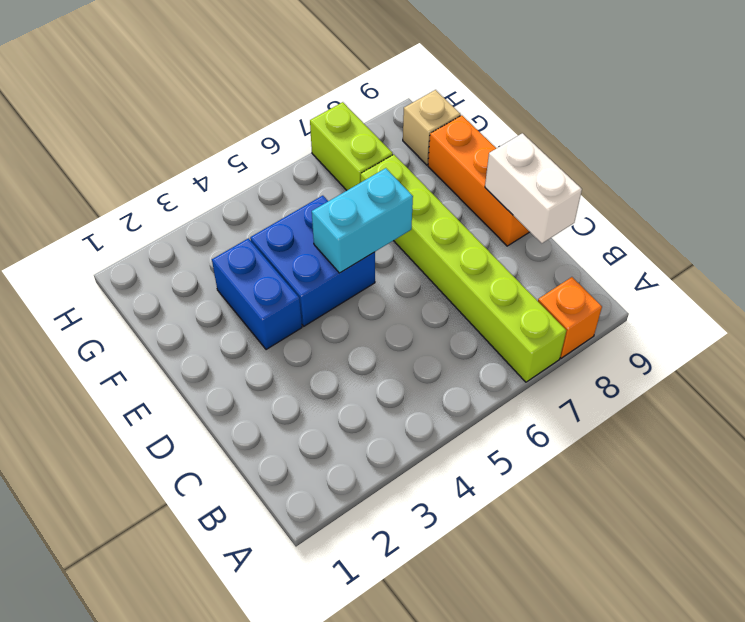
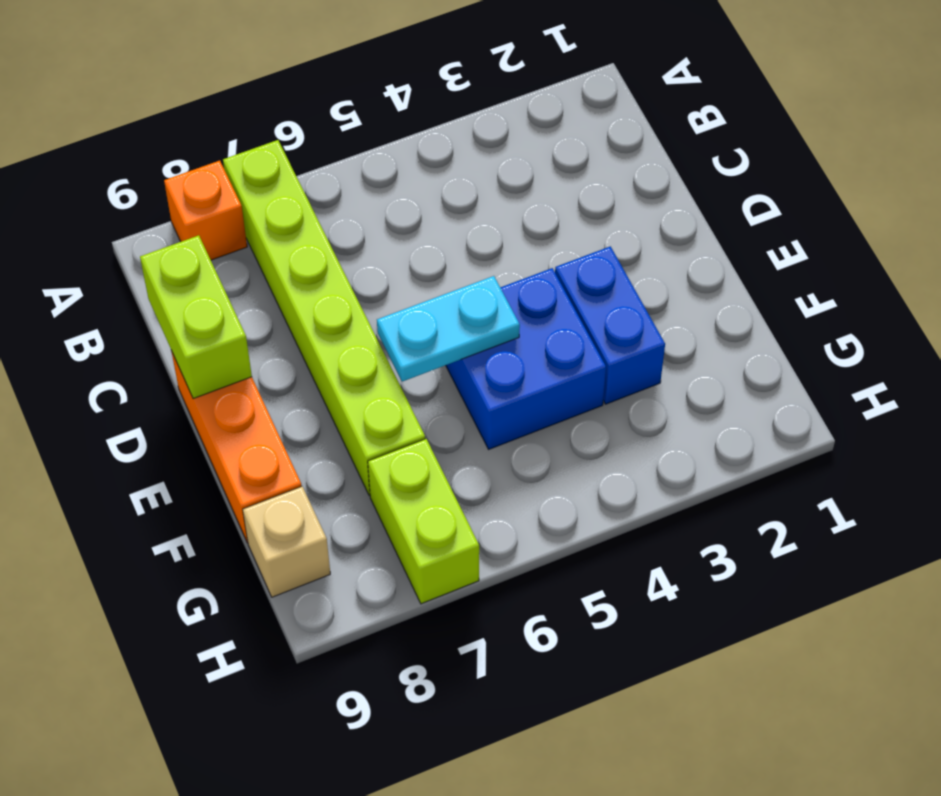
white brick C9:D9 level 2 -> lime brick C9:D9 level 2
cyan brick E5:E6 level 2 -> cyan plate E5:E6 level 2

